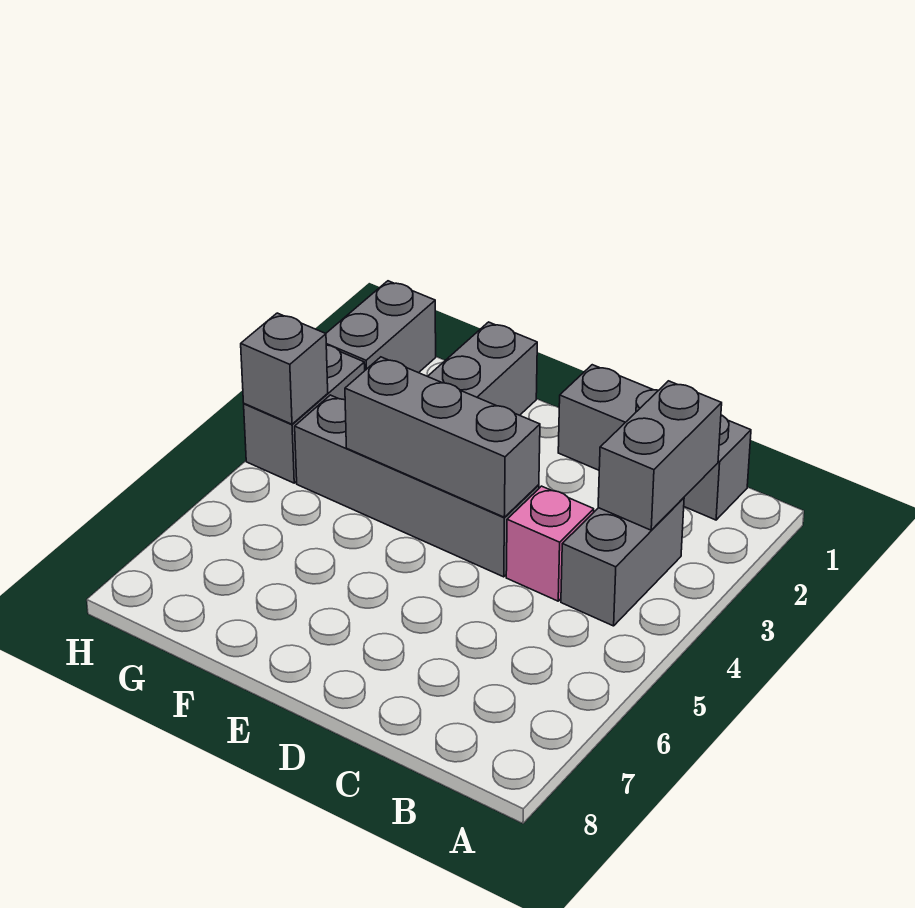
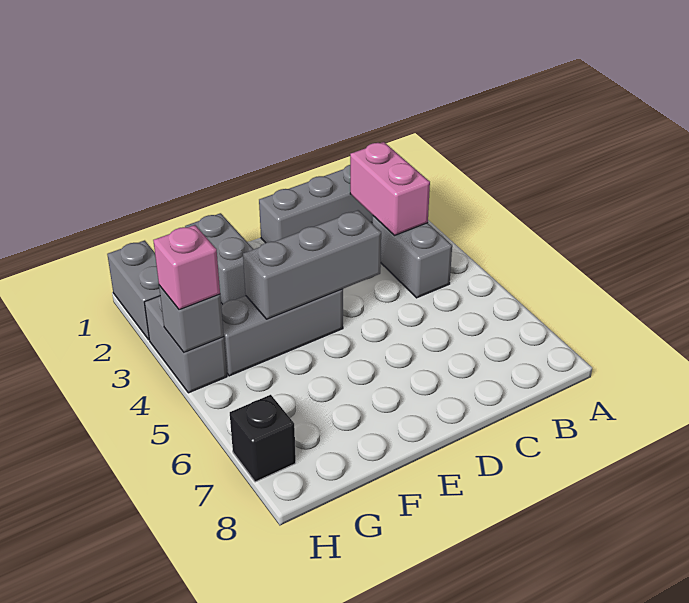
grey brick B2:B3 level 2 -> pink brick B2:B3 level 2
pink brick C4 level 1 -> pink brick H4 level 3
grey brick D4:G4 level 1 -> grey brick E4:G4 level 1
none -> black brick H7 level 1

